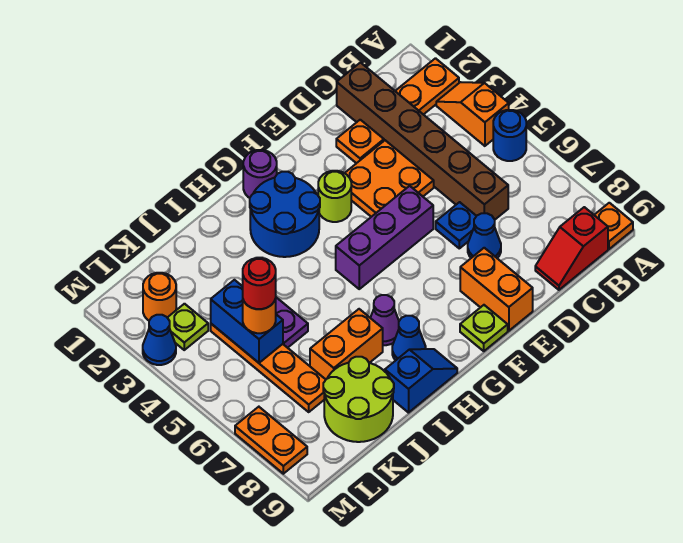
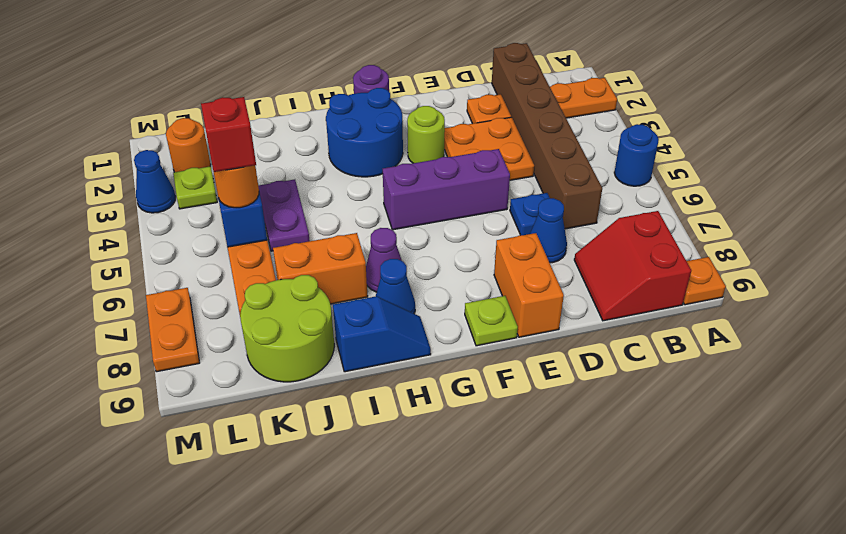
orange slope A3:A4 level 1 top 4 -> none
red slope B9:C9 level 1 top B -> red slope B8:C9 level 1 top B
red round brick K5 level 4 -> red brick K5 level 4

